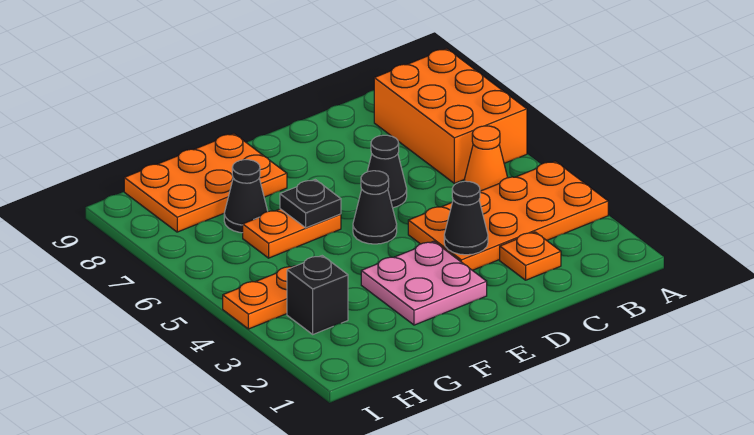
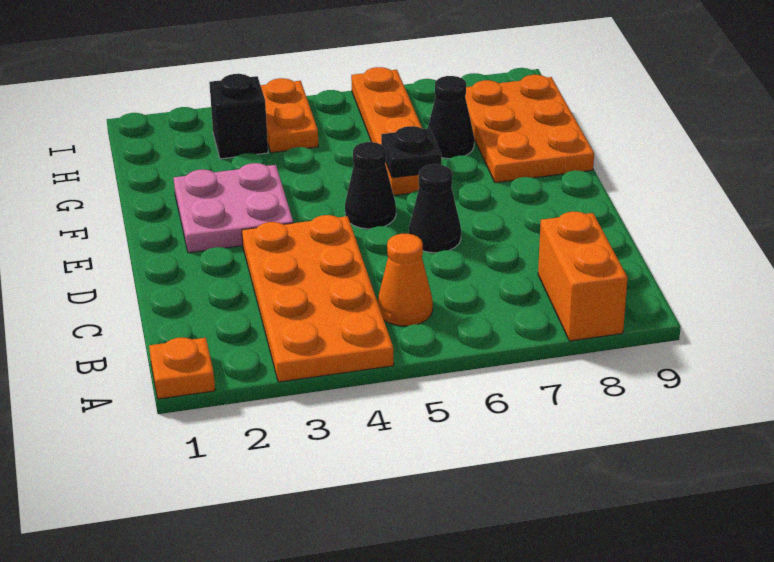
orange brick A6:B8 level 1 -> orange brick A8:B8 level 1
orange plate C2 level 1 -> orange plate A1 level 1
black cone D3 level 2 -> none
orange plate F6:G6 level 1 -> orange plate F6:I6 level 1

